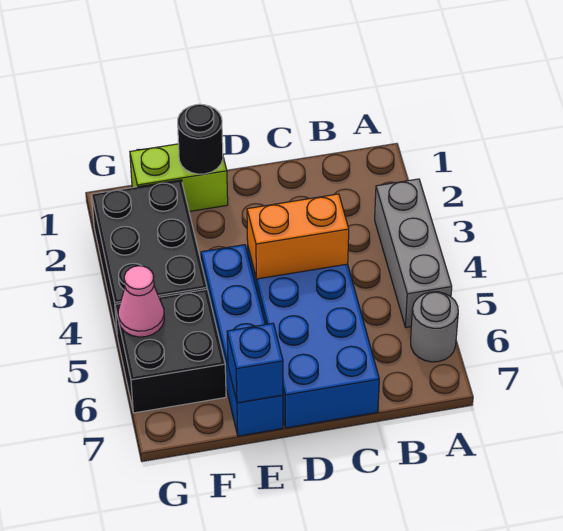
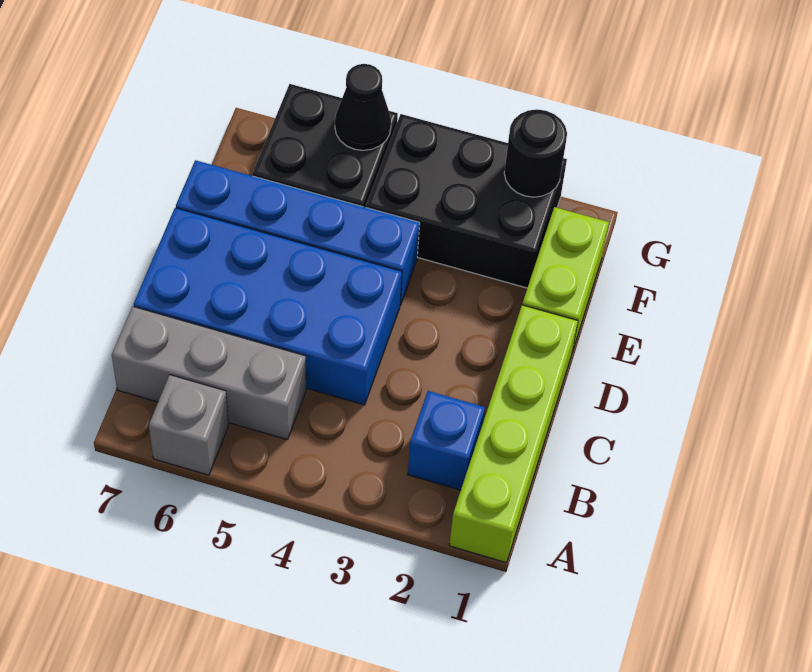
none -> lime brick A1:D1 level 1
grey brick A3:A5 level 1 -> grey brick B5:B7 level 1
grey round brick A6 level 1 -> grey brick A6 level 1
orange brick C4:D4 level 2 -> none
black round brick E1 level 2 -> black round brick G2 level 2
blue brick E7 level 2 -> blue brick B2 level 1
pink cone G5 level 2 -> black cone G5 level 2

